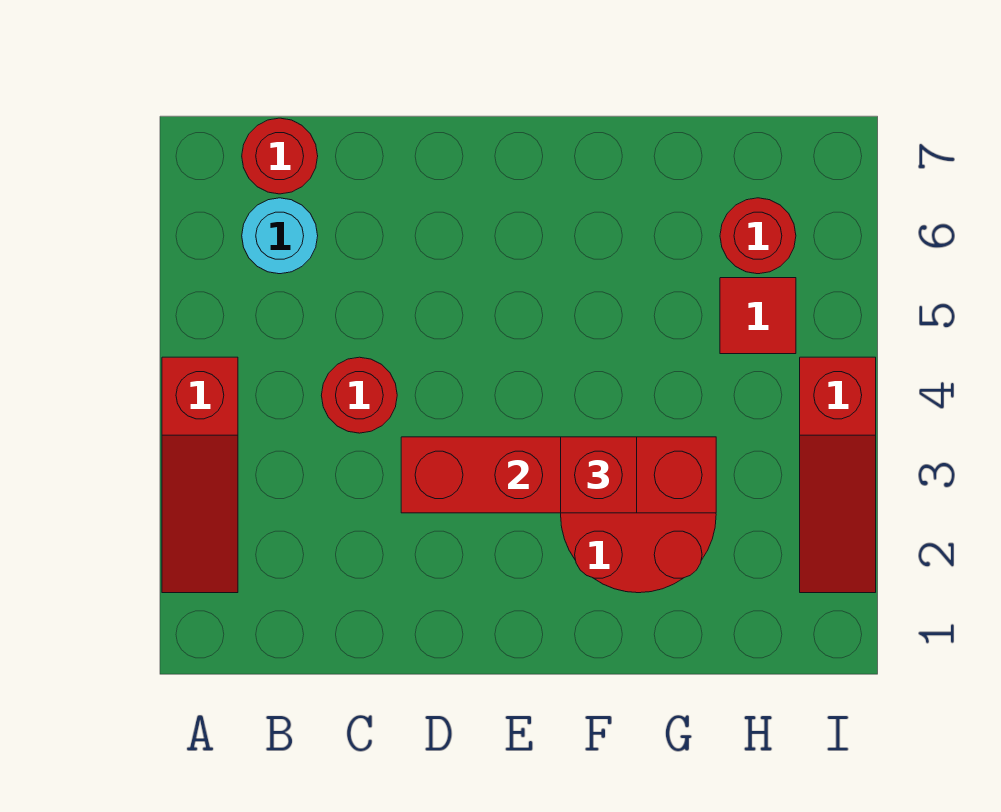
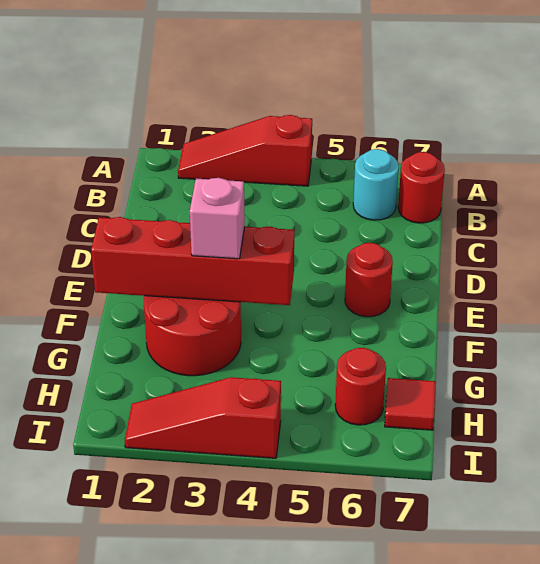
red round brick C4 level 1 -> red round brick E6 level 1
red brick D3:G3 level 2 -> red brick F1:F4 level 2
red brick F3 level 3 -> pink brick F3 level 3
red tile H5 level 1 -> red tile H7 level 1

